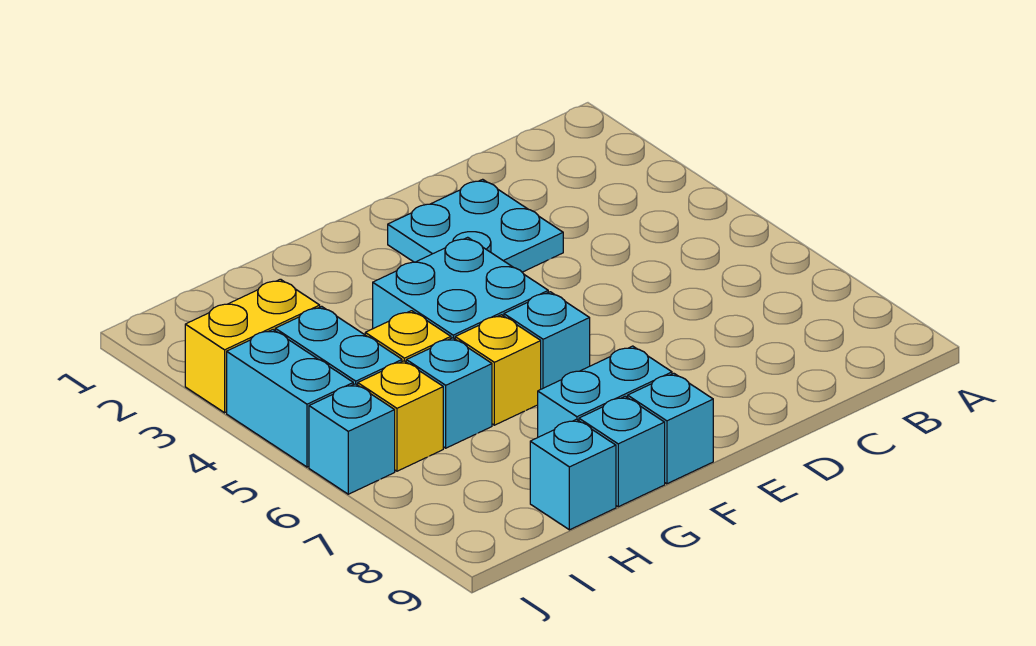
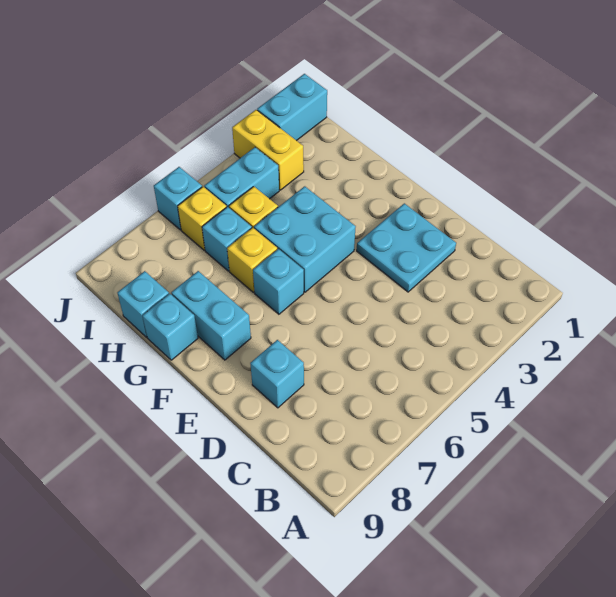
cyan brick F9 level 1 -> cyan brick D8 level 1
cyan brick J4:J5 level 1 -> cyan brick J1:J2 level 1

